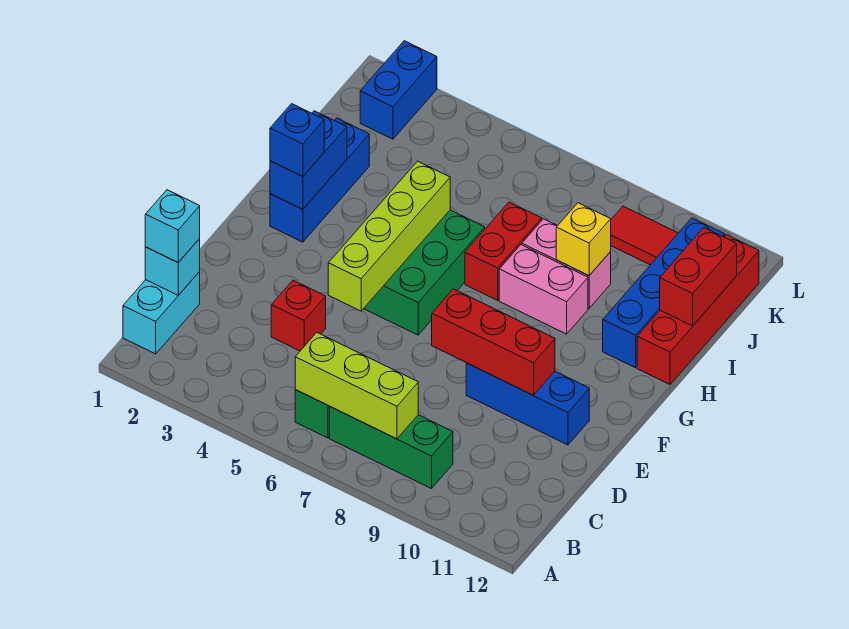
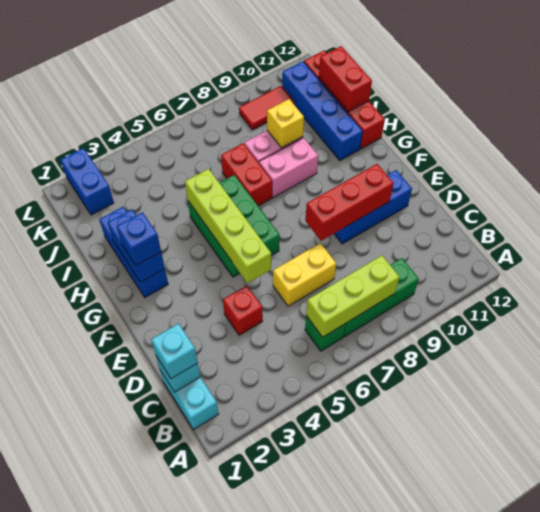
none -> yellow brick D6:D7 level 1

